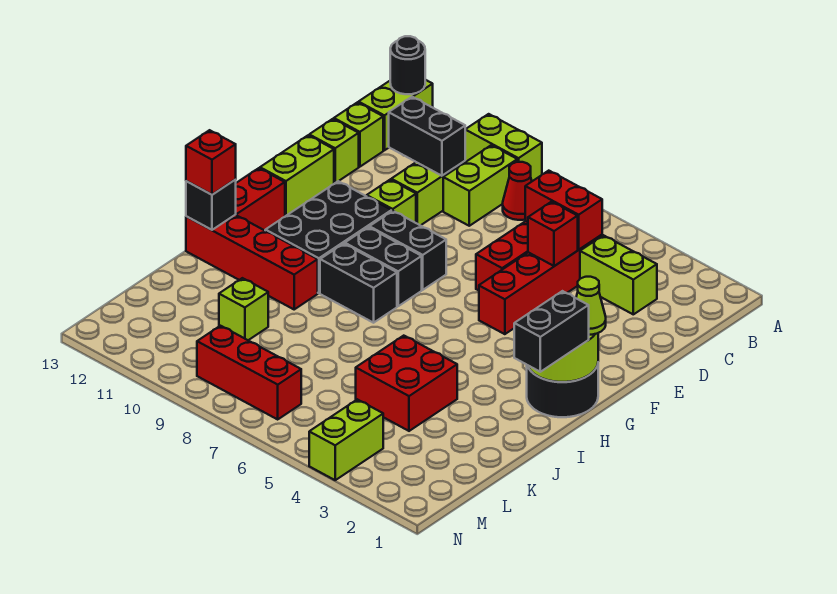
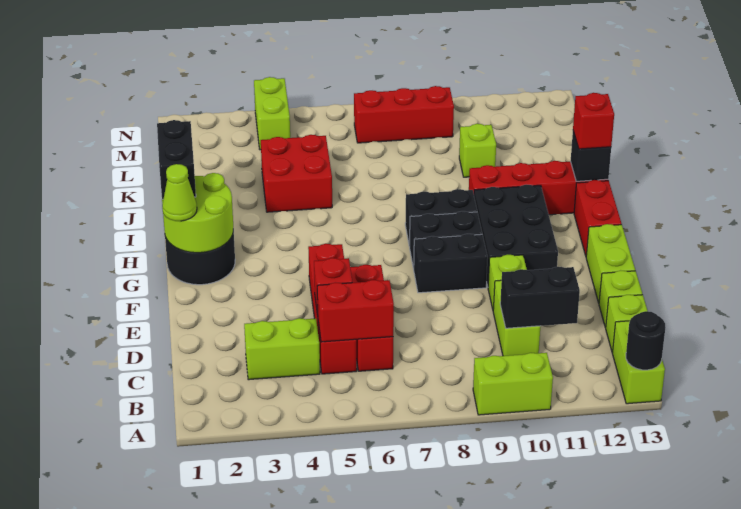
red cone B8 level 1 -> none
lime brick B9:C9 level 1 -> none

